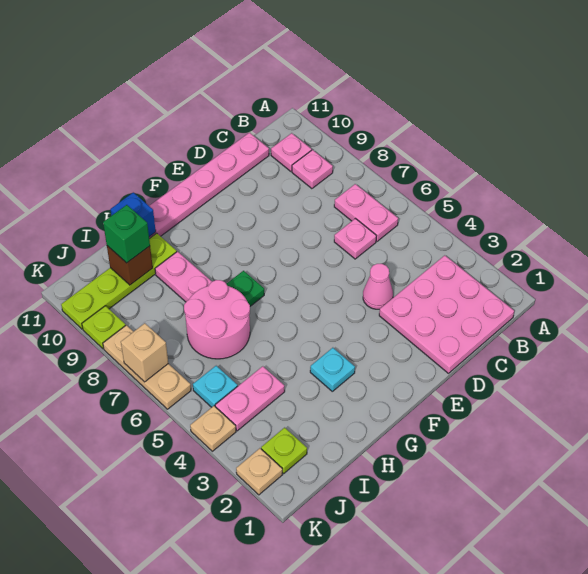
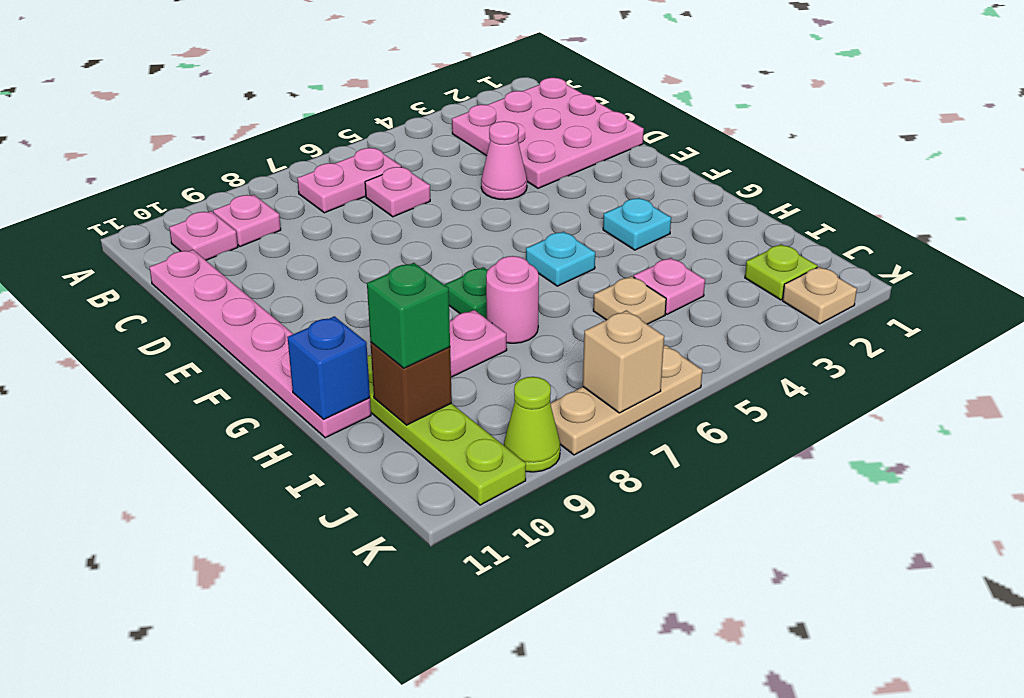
pink round brick H6:I7 level 1 -> pink round brick H7 level 1
pink plate I4:J4 level 1 -> pink plate I4 level 1
cyan plate J5 level 1 -> cyan plate G5 level 1
tan plate K4 level 1 -> tan plate I5 level 1
lime plate K9 level 1 -> lime cone K9 level 1

